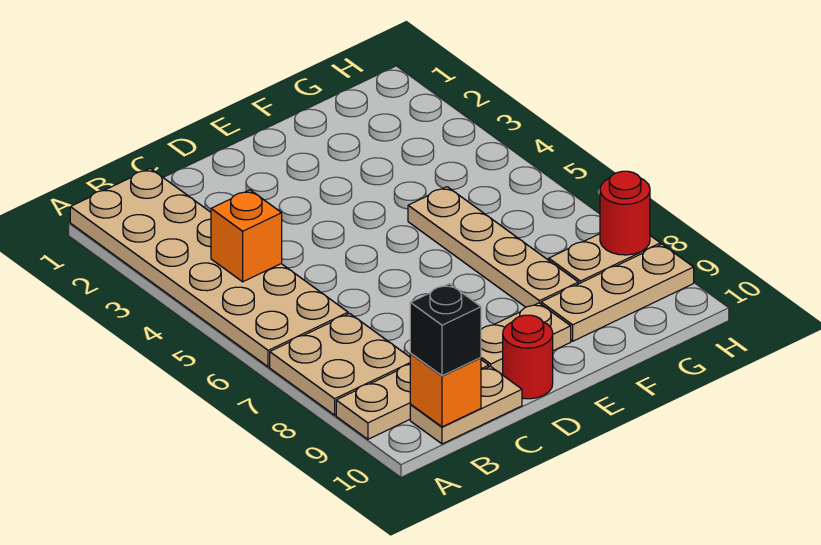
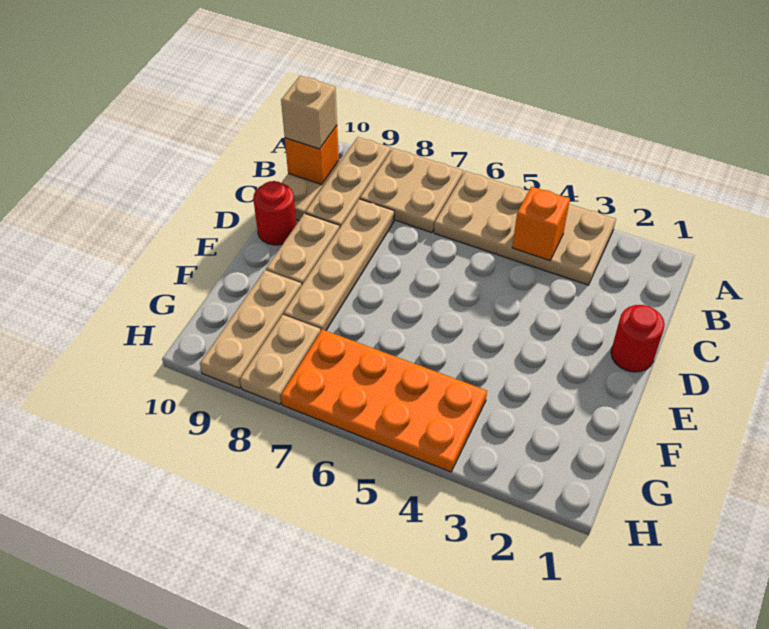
tan plate A1:B6 level 1 -> tan plate A3:B6 level 1
black brick B10 level 3 -> tan brick B10 level 3
tan plate F5:F8 level 1 -> tan plate C8:F8 level 1
none -> orange plate G4:H7 level 1
red round brick H8 level 2 -> red round brick D1 level 1

